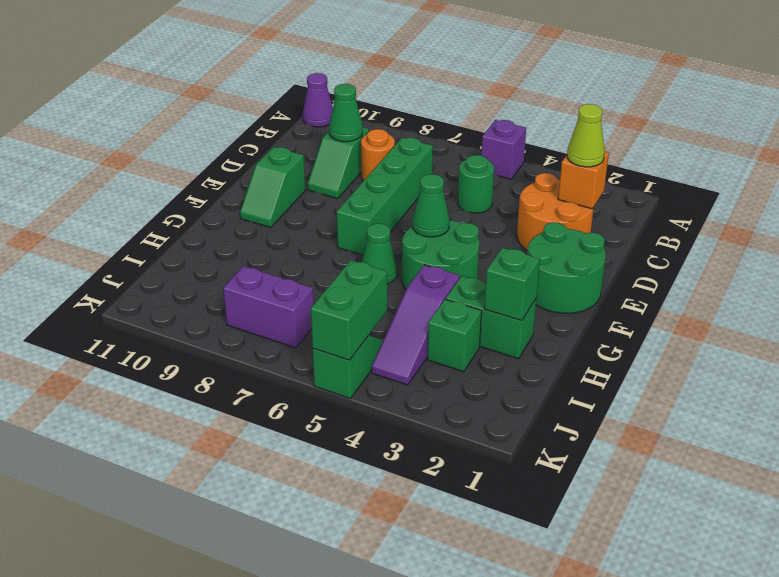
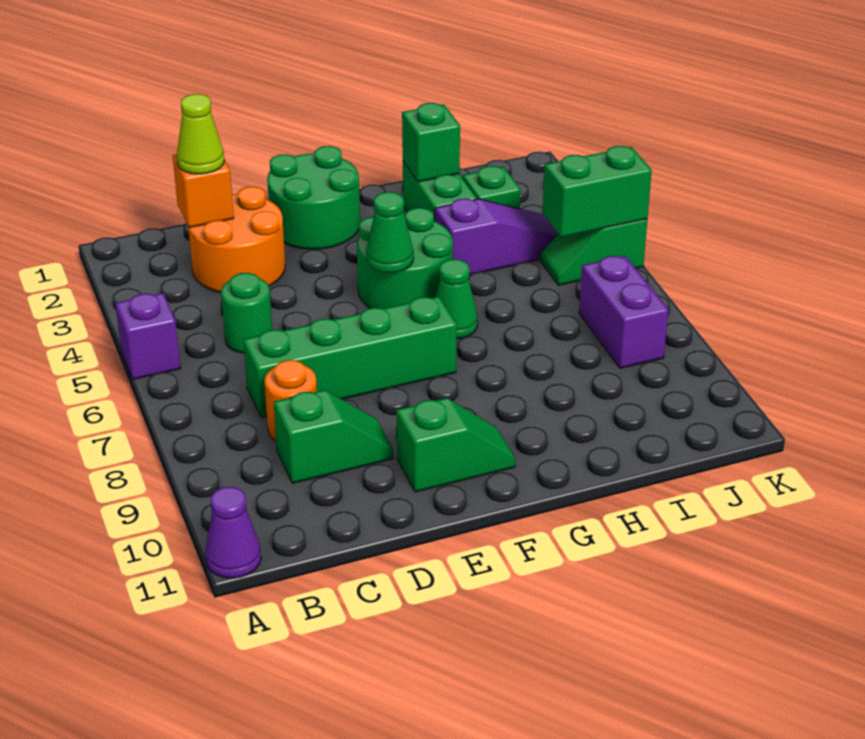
green cone C9 level 2 -> none

